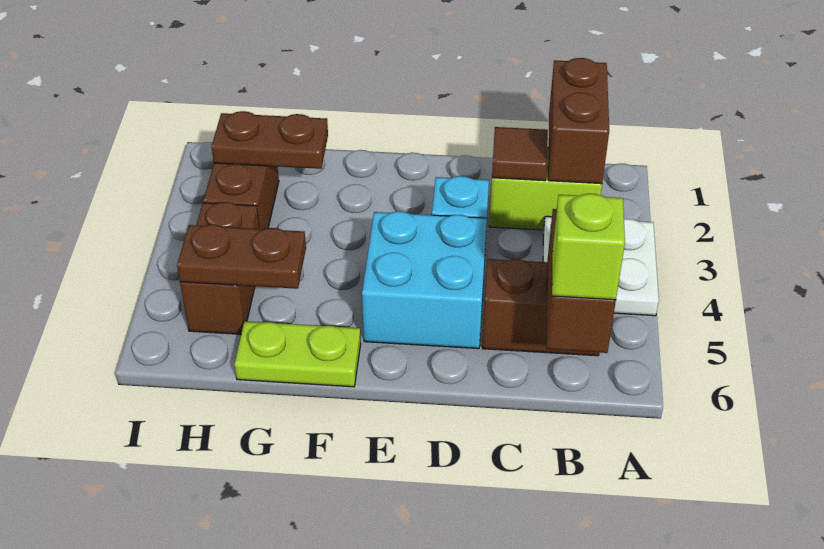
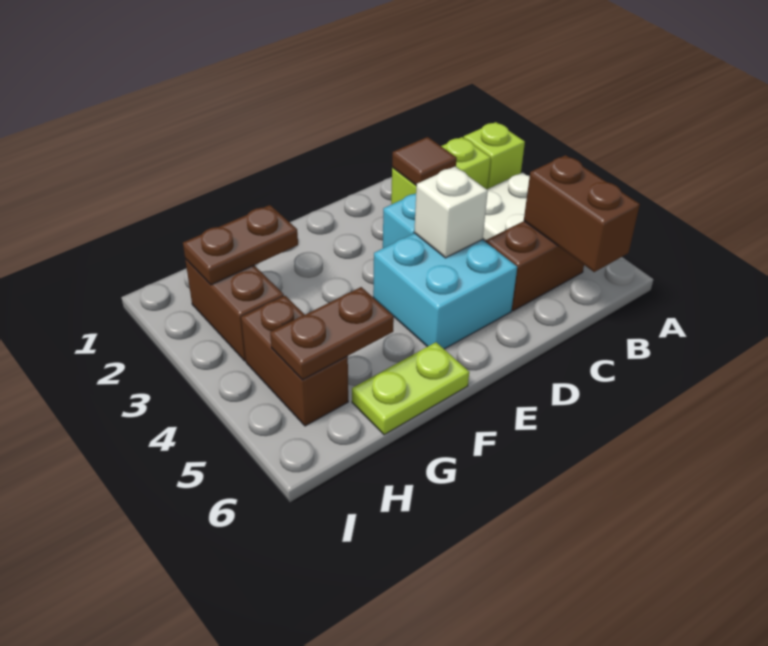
brown brick B1:B2 level 2 -> none
lime brick B6 level 3 -> lime brick A2 level 1
none -> white brick D4 level 2

